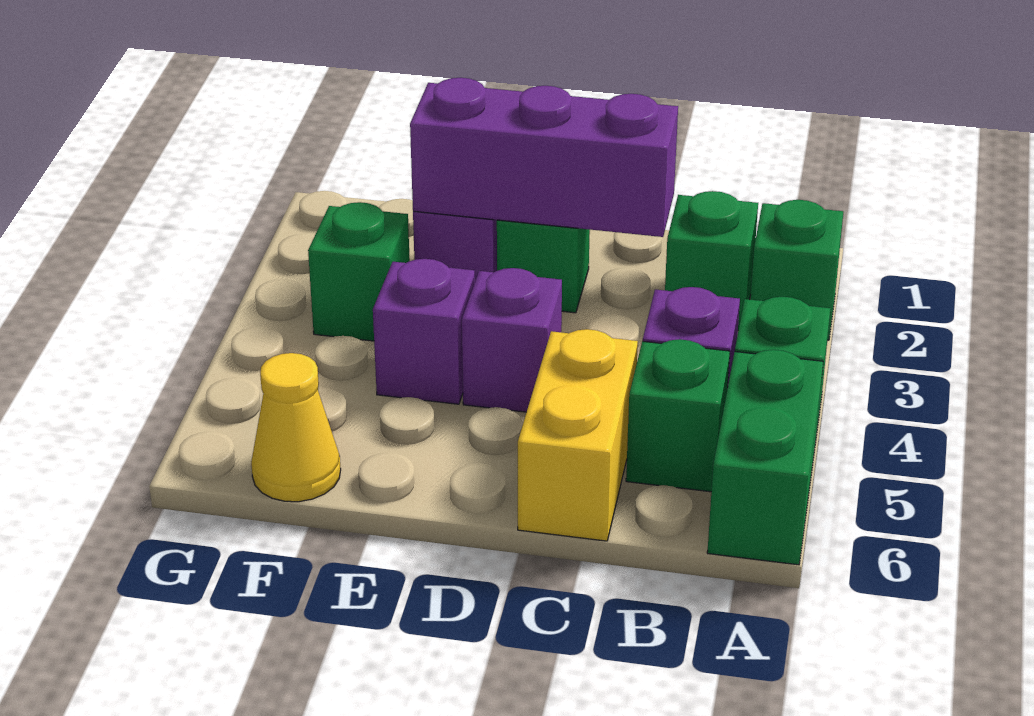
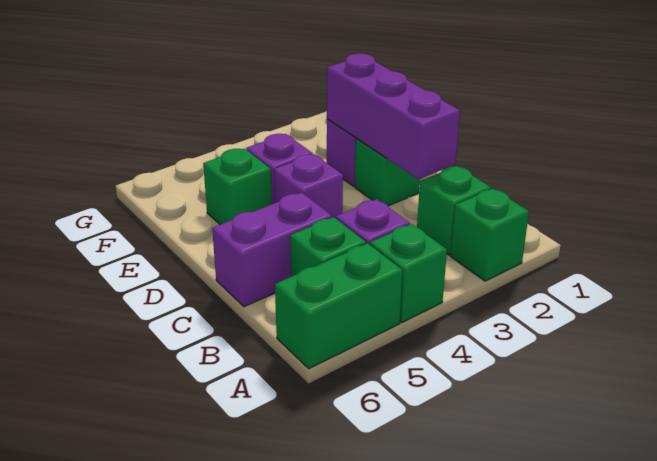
yellow brick C5:C6 level 1 -> purple brick C5:C6 level 1
green brick F3 level 1 -> green brick E5 level 1
yellow cone F6 level 1 -> none

